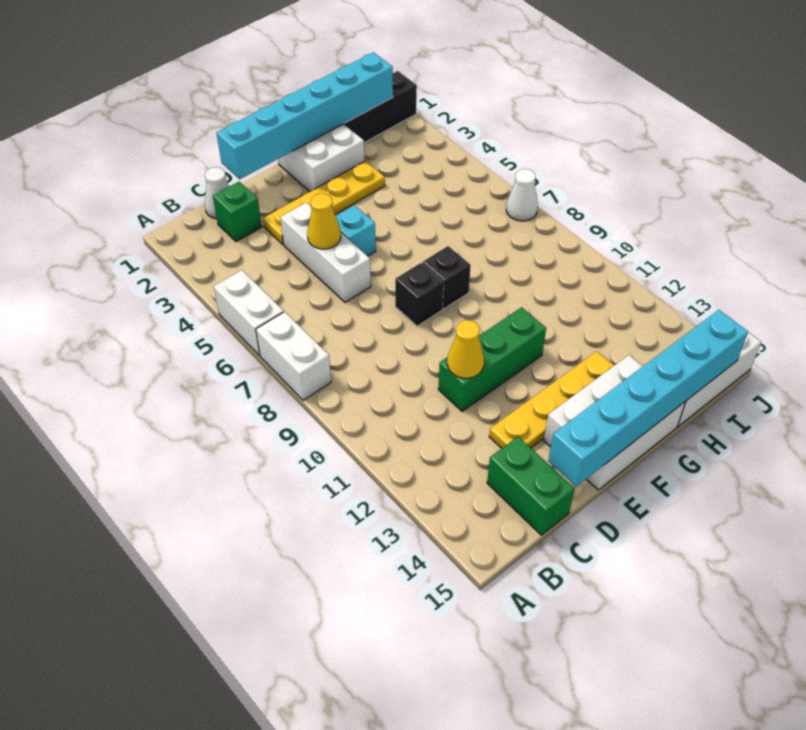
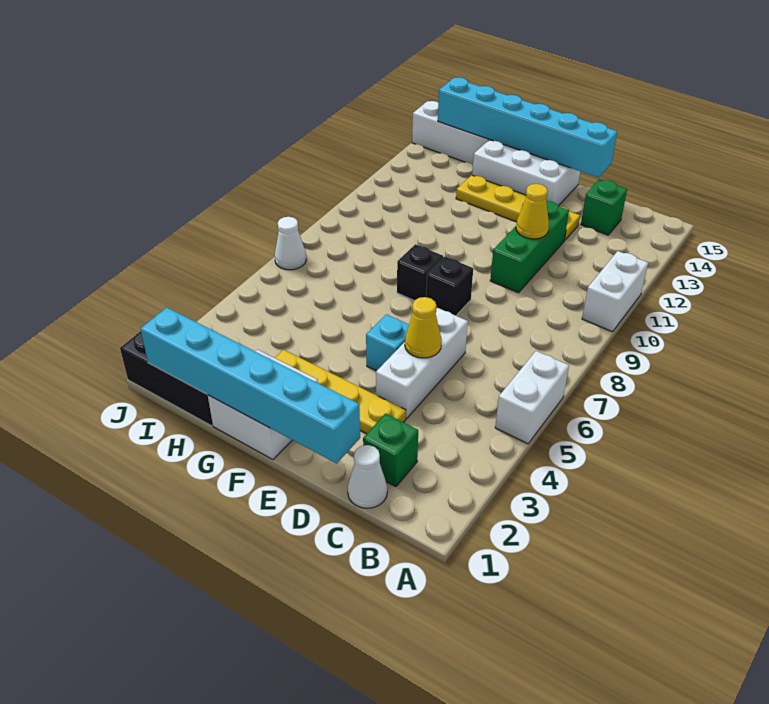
white brick A7:A8 level 1 -> white brick A10:A11 level 1
green brick C14:C15 level 1 -> green brick C14 level 1
green brick D11:F11 level 1 -> green brick D10:D12 level 1

